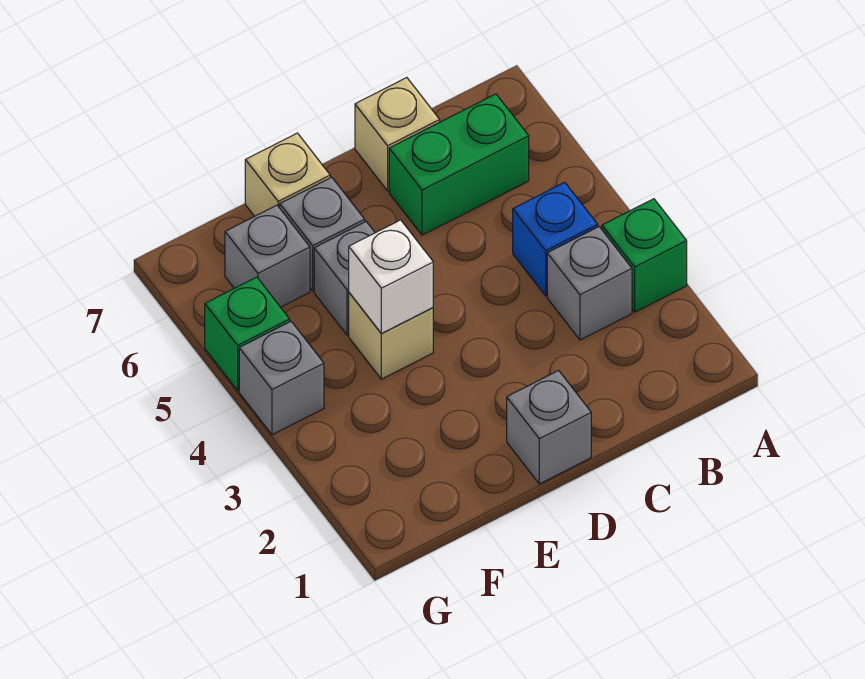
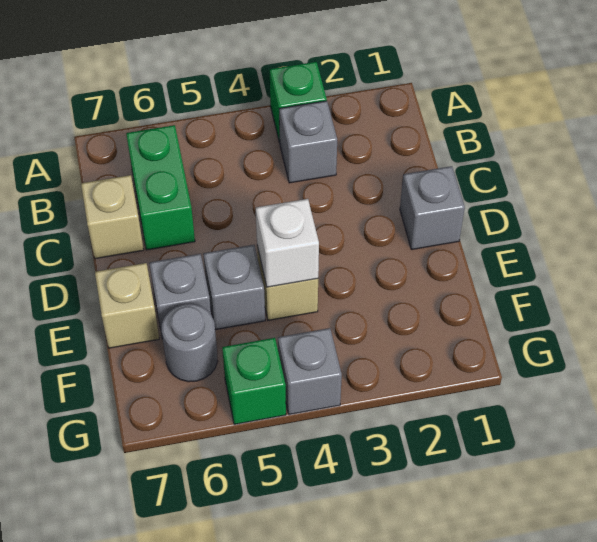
blue brick B4 level 1 -> none
grey brick F6 level 1 -> grey round brick F6 level 1

